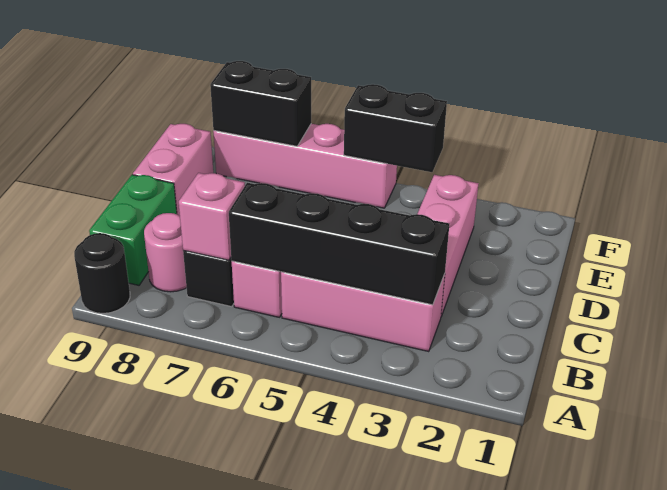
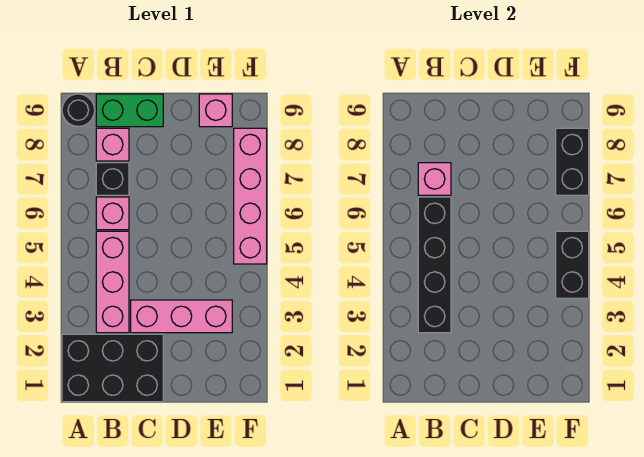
none -> black brick A1:C2 level 1
pink round brick B8 level 1 -> pink brick B8 level 1
pink brick D9:E9 level 1 -> pink brick E9 level 1

